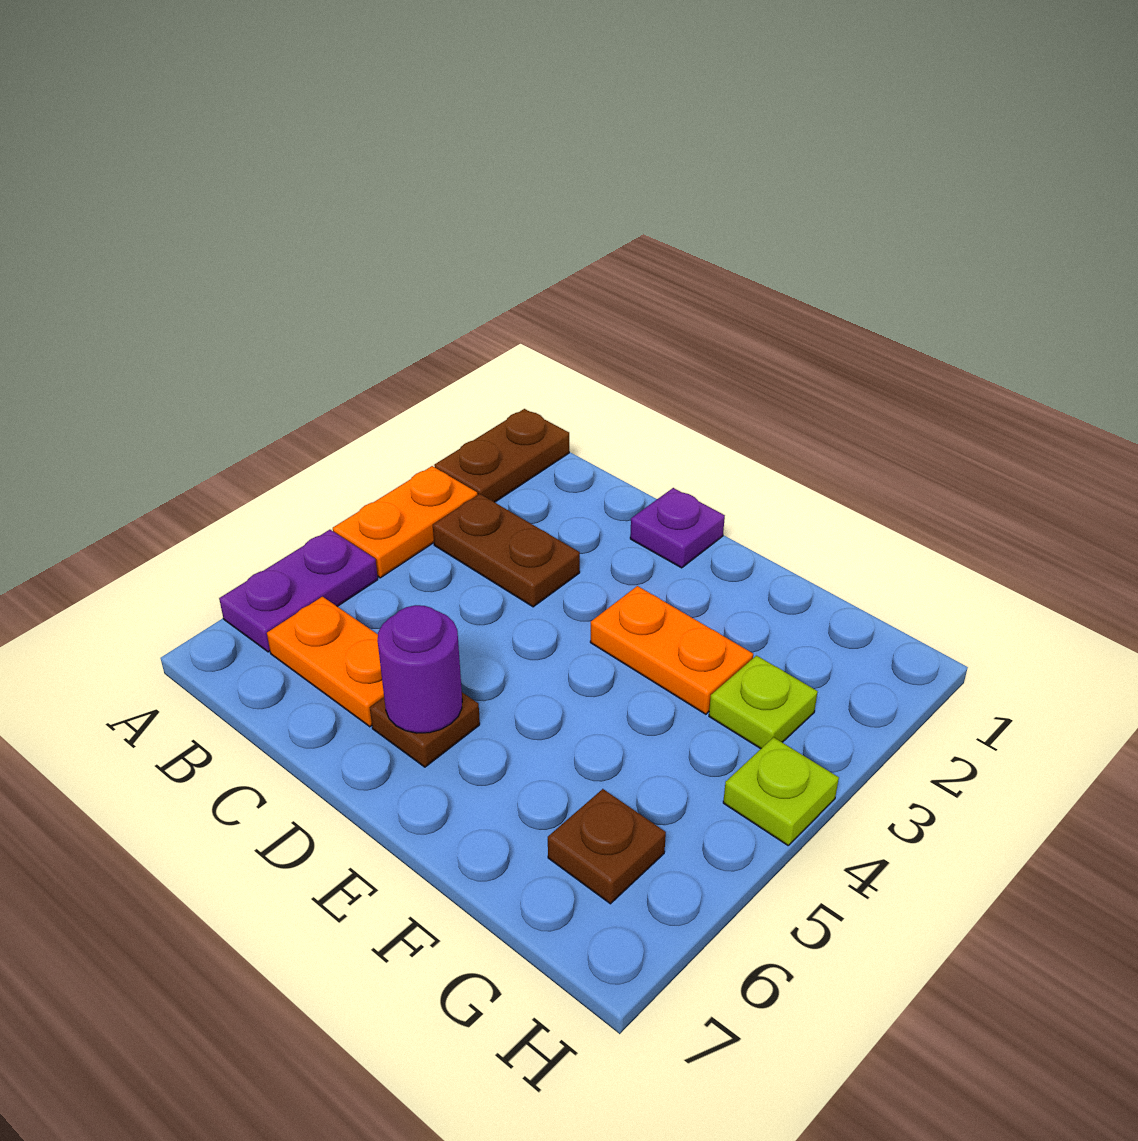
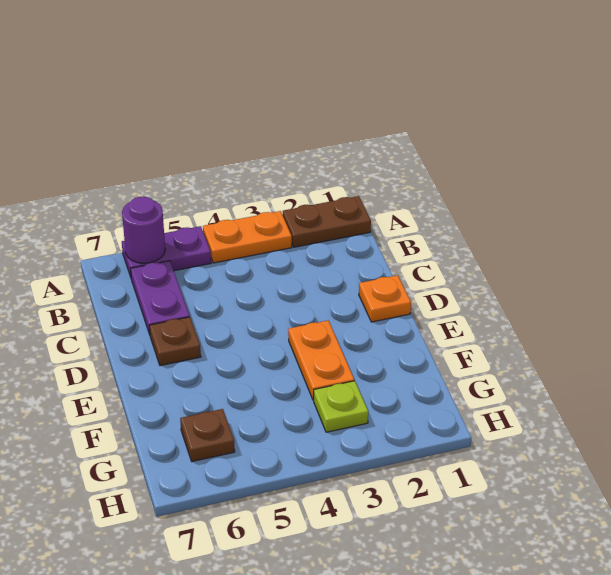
brown plate B3:C3 level 1 -> none
orange plate B6:C6 level 1 -> purple plate B6:C6 level 1
purple plate D1 level 1 -> orange plate D1 level 1
purple round brick D6 level 2 -> purple round brick A6 level 2
lime plate H4 level 1 -> none

